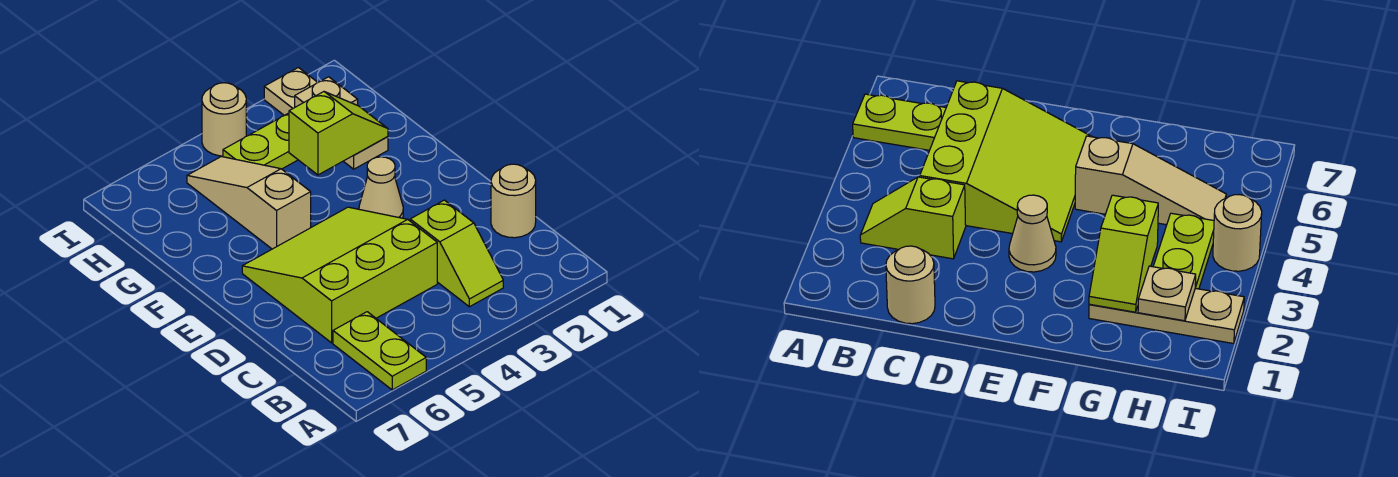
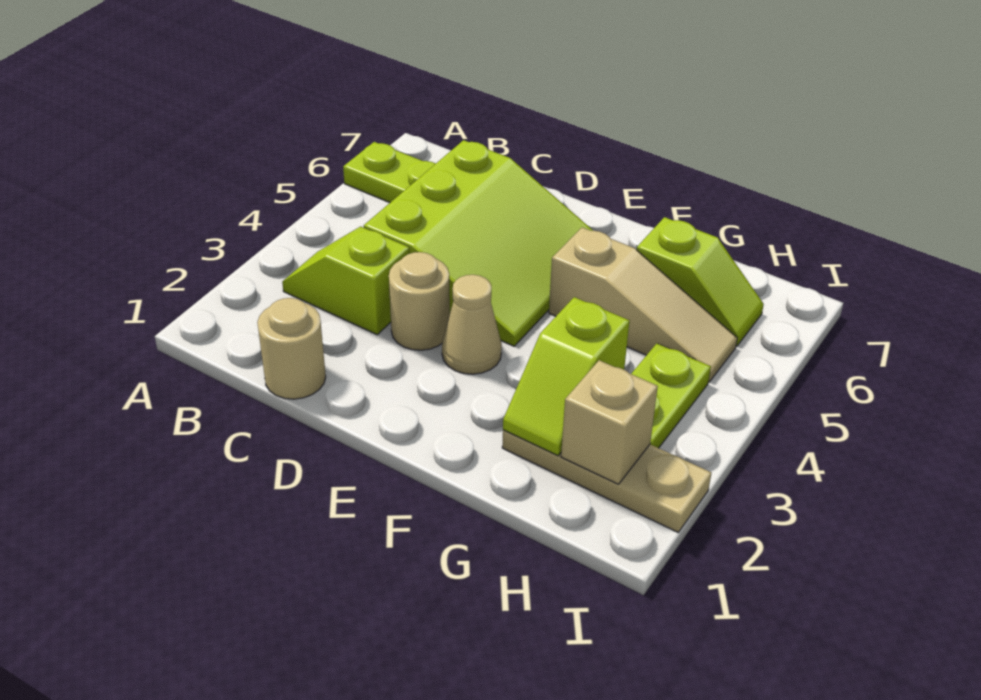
none -> lime slope G6:H6 level 1 top G
tan plate H2 level 2 -> tan brick H2 level 2
tan round brick I4 level 1 -> tan round brick D3 level 1

